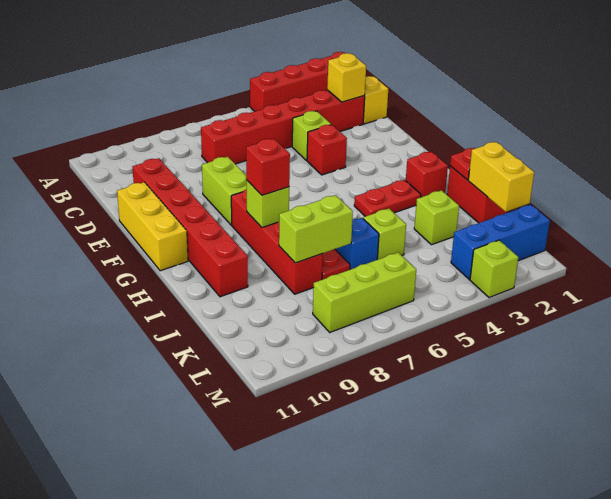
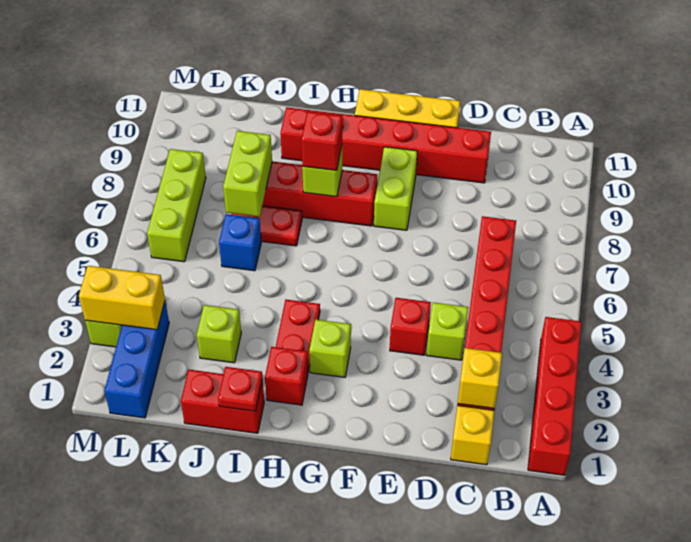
lime brick E8:F8 level 1 -> lime brick F8:F9 level 1
yellow brick J1:K1 level 2 -> yellow brick L3:M3 level 2
lime brick J5 level 1 -> lime brick G3 level 1

